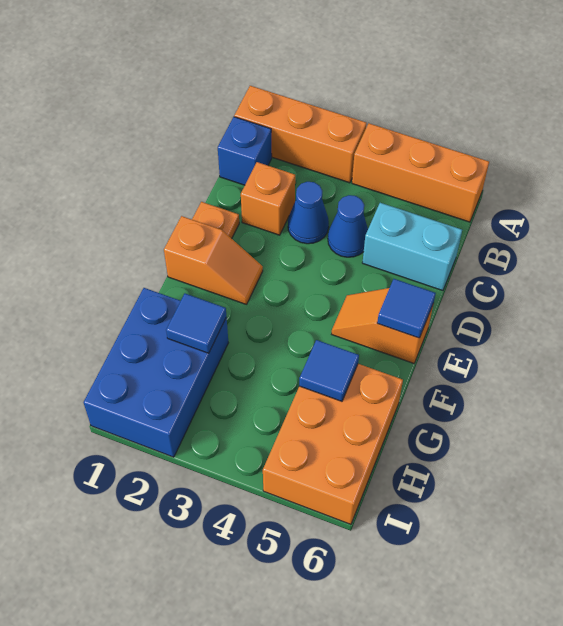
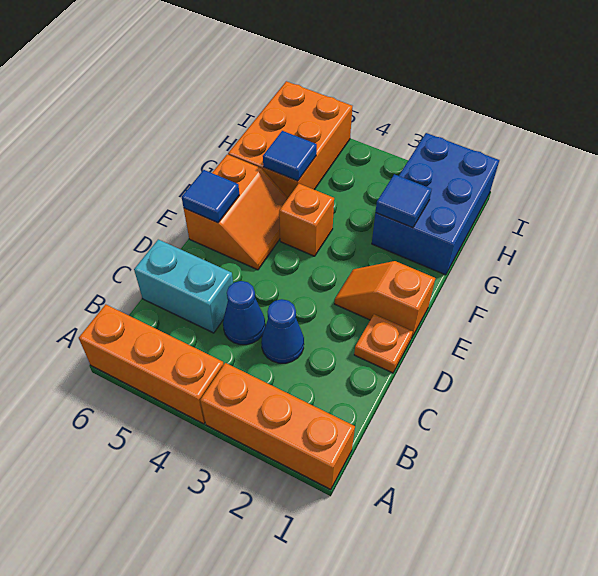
blue brick B1 level 1 -> none
orange brick C2 level 1 -> orange brick F4 level 1
orange slope E5:E6 level 1 top 6 -> orange slope E5:F6 level 1 top 6

